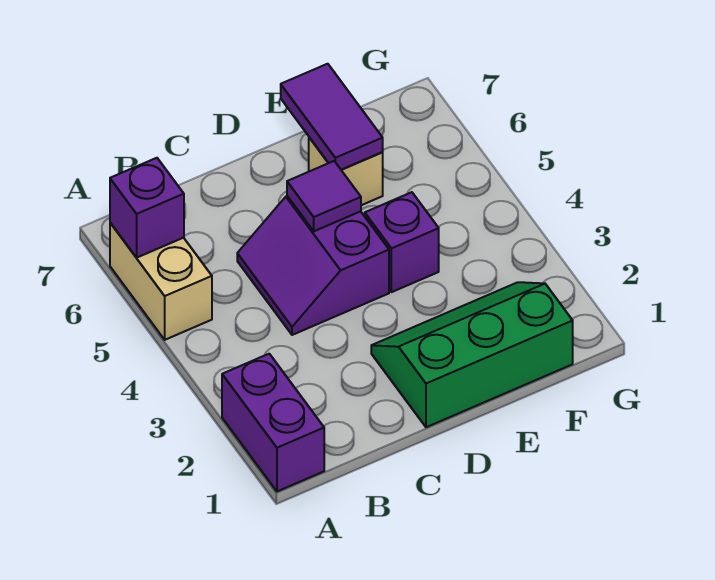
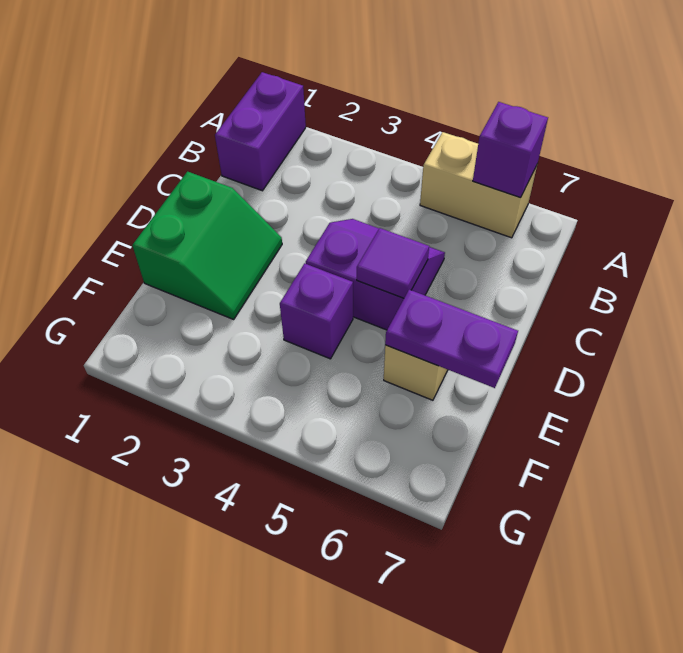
purple brick A1:A2 level 1 -> purple brick A1:B1 level 1
green slope D1:F2 level 1 top 1 -> green slope D1:E2 level 1 top 1
purple tile E6:E7 level 2 -> purple plate E6:E7 level 2

